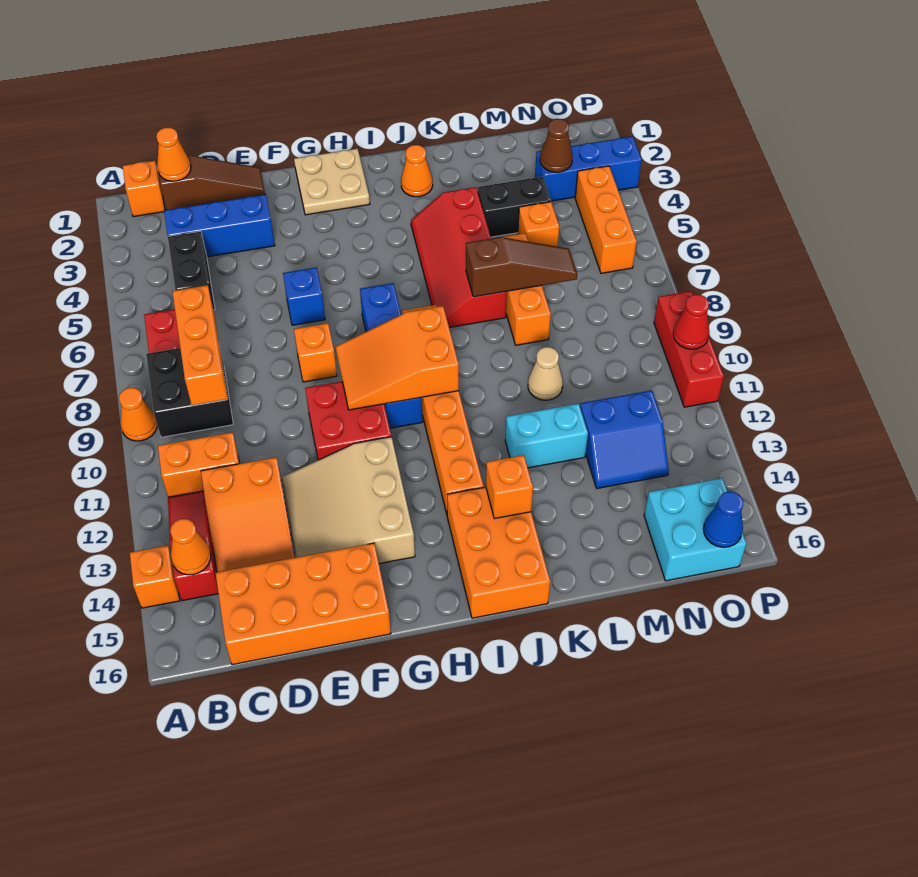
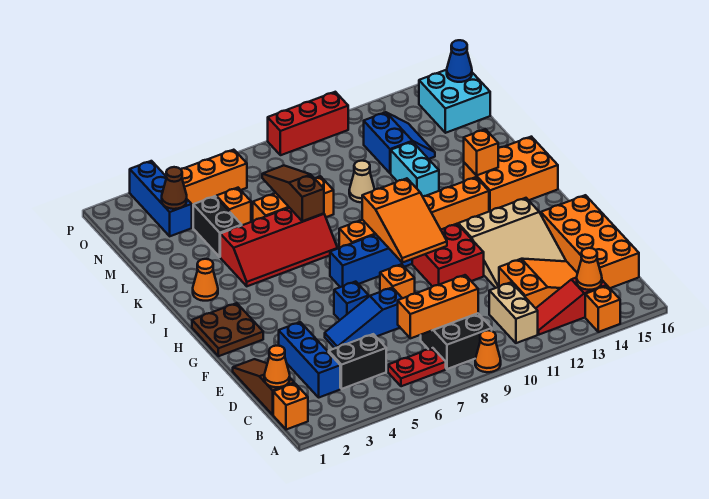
orange brick B11:C11 level 1 -> tan brick B11:C11 level 1
none -> blue slope E5:E7 level 1 top 7
tan plate G1:H2 level 1 -> brown plate G1:H2 level 1
red cone P10 level 2 -> none

